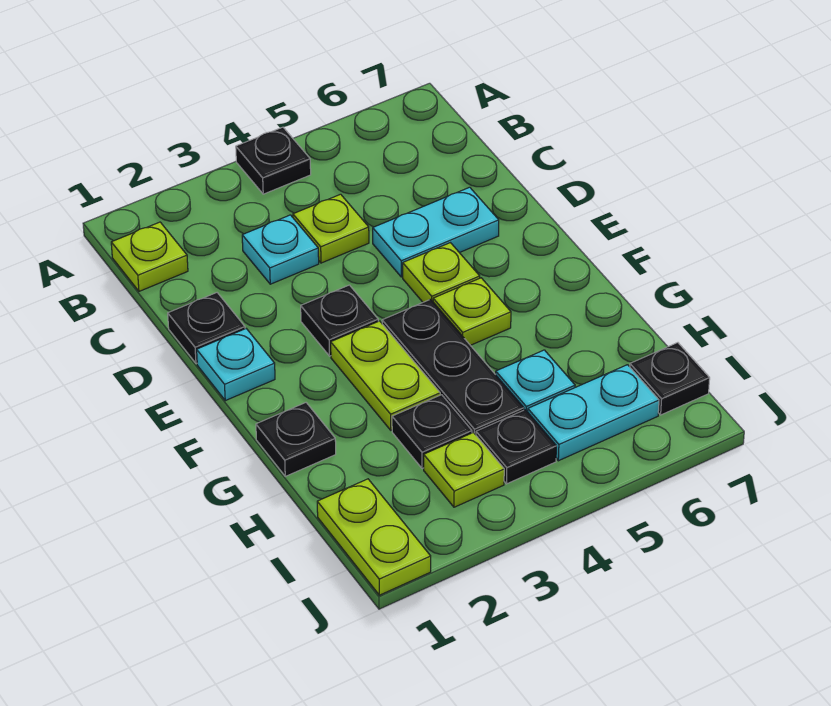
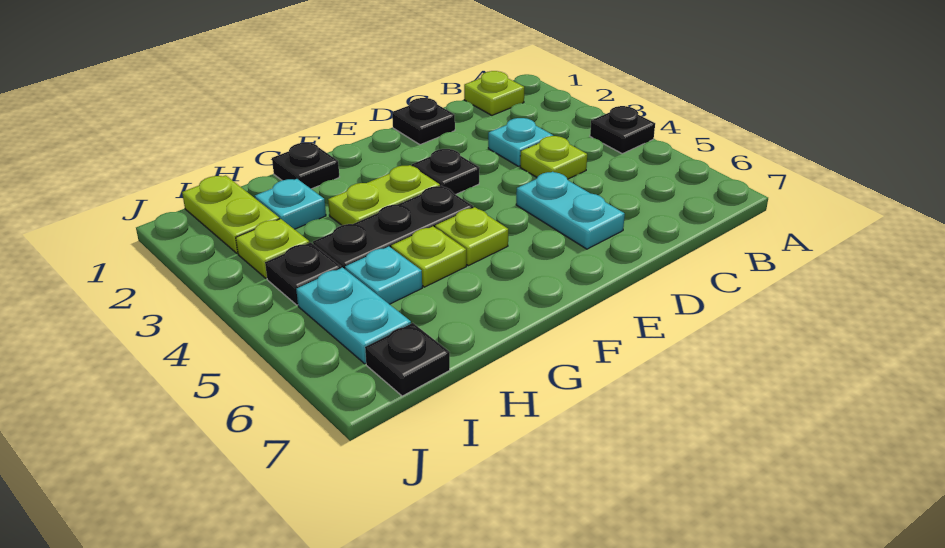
cyan plate E1 level 1 -> cyan plate H2 level 1
lime plate E5 level 1 -> lime plate G5 level 1
black plate H3 level 1 -> none
lime plate I1:J1 level 1 -> lime plate I1:I2 level 1

